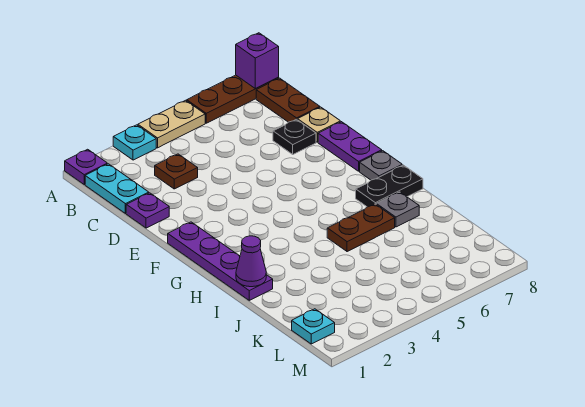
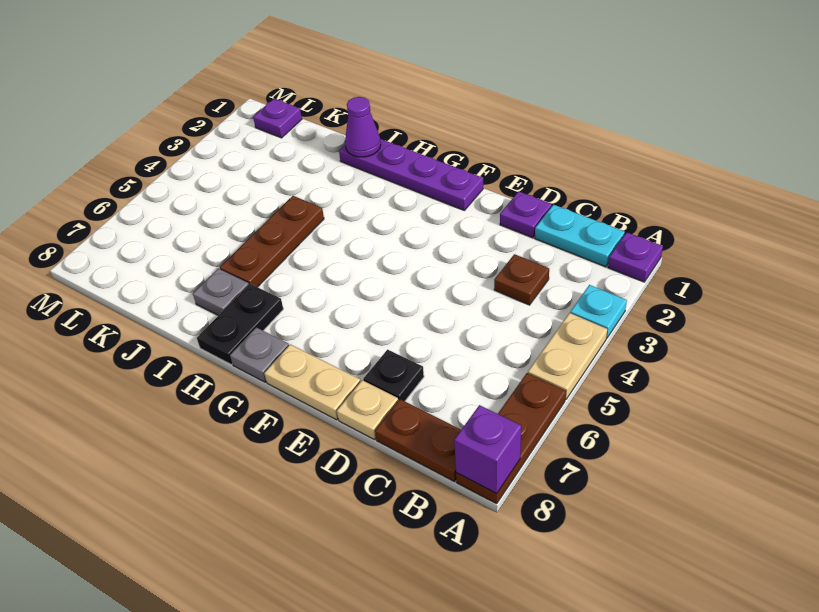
purple plate E8:F8 level 1 -> tan plate E8:F8 level 1
brown plate I5:I6 level 1 -> brown plate I4:I6 level 1
cyan plate L1 level 1 -> purple plate L1 level 1

